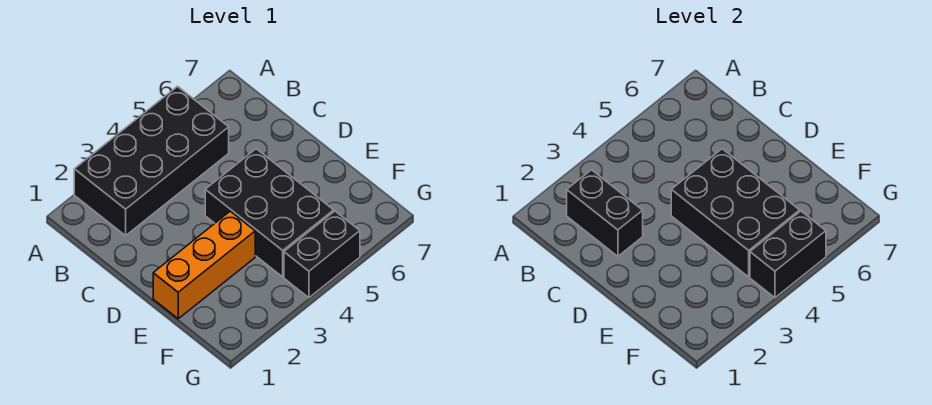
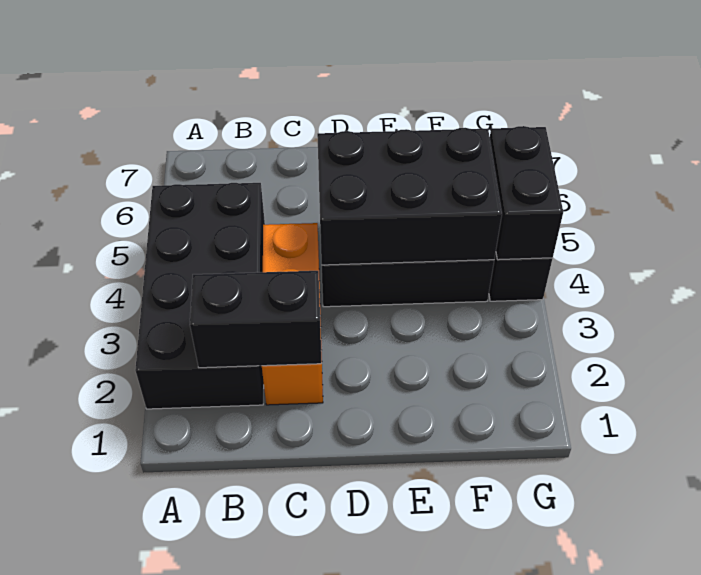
orange brick E1:E3 level 1 -> orange brick C2:C4 level 1

